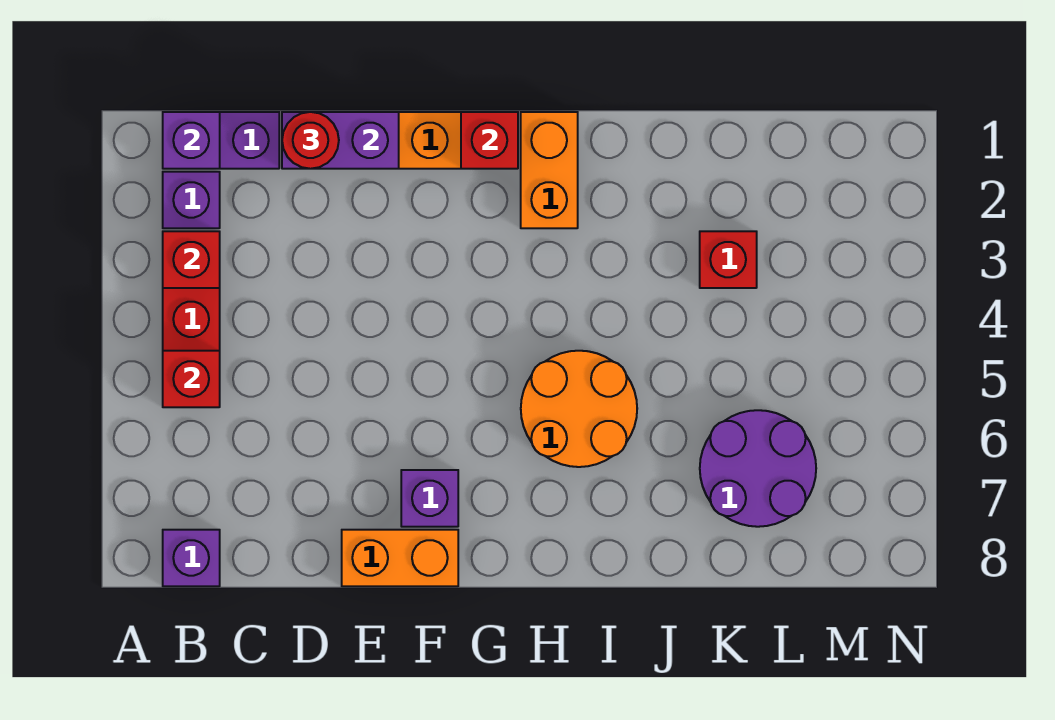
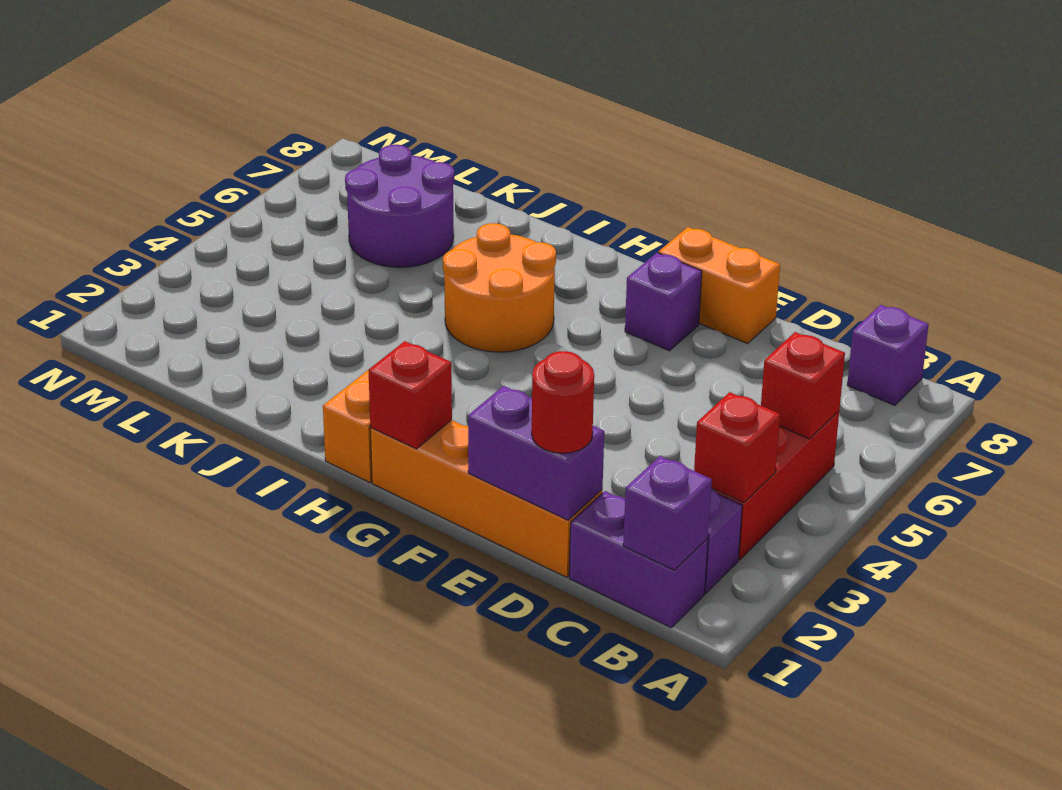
red brick K3 level 1 -> none

